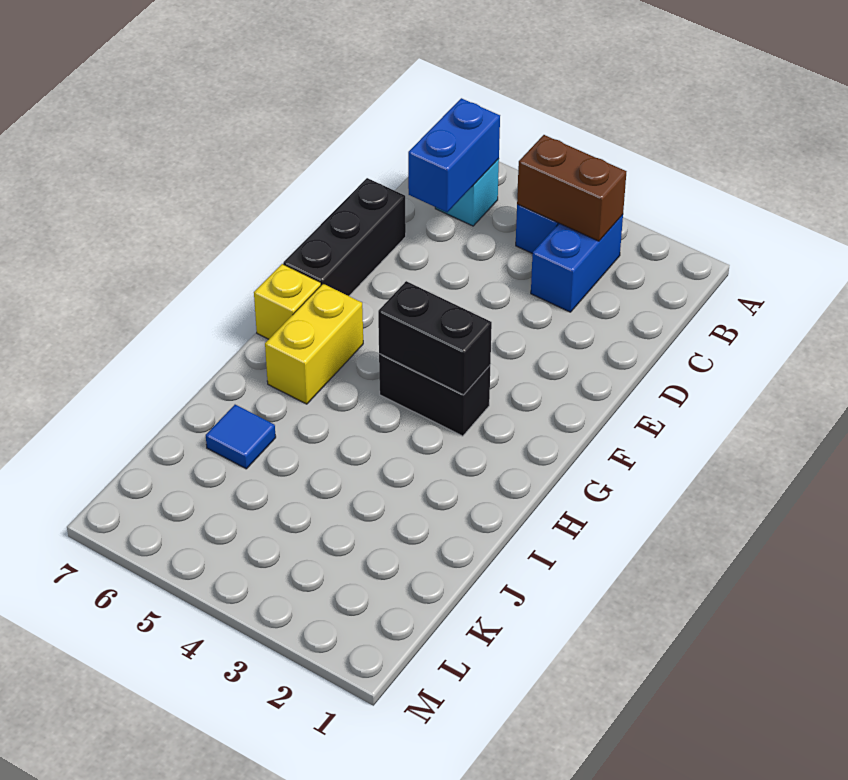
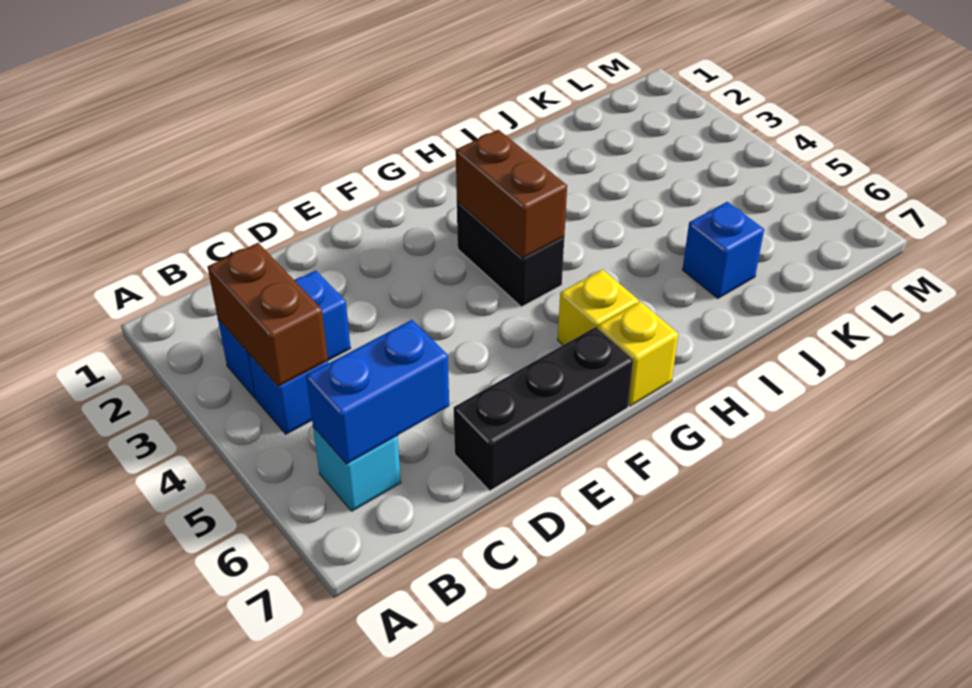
black brick G3:G4 level 2 -> brown brick G3:G4 level 2
yellow brick G6:H6 level 1 -> yellow brick G6 level 1
blue tile J6 level 1 -> blue brick J6 level 1

